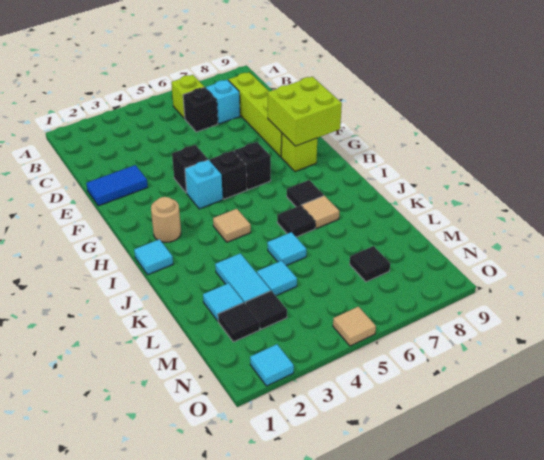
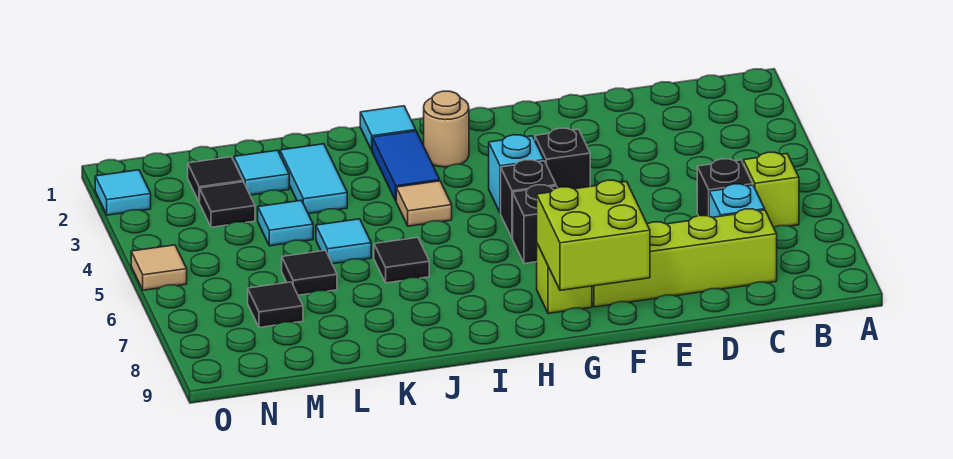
blue tile E1:E2 level 1 -> blue tile I2:I3 level 1
black tile I7 level 1 -> black tile L6 level 1
tan tile J7 level 1 -> none
cyan tile K3:L3 level 1 -> cyan tile K2:K3 level 1

